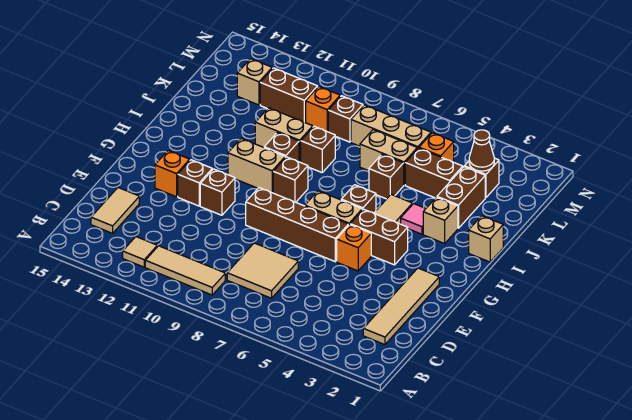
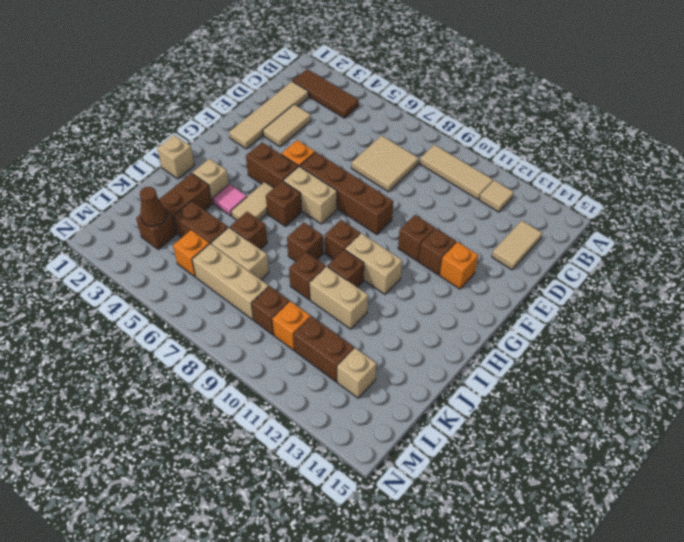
none -> brown tile B2:B4 level 1
none -> tan tile D3:E3 level 1
none -> brown brick I8 level 1

